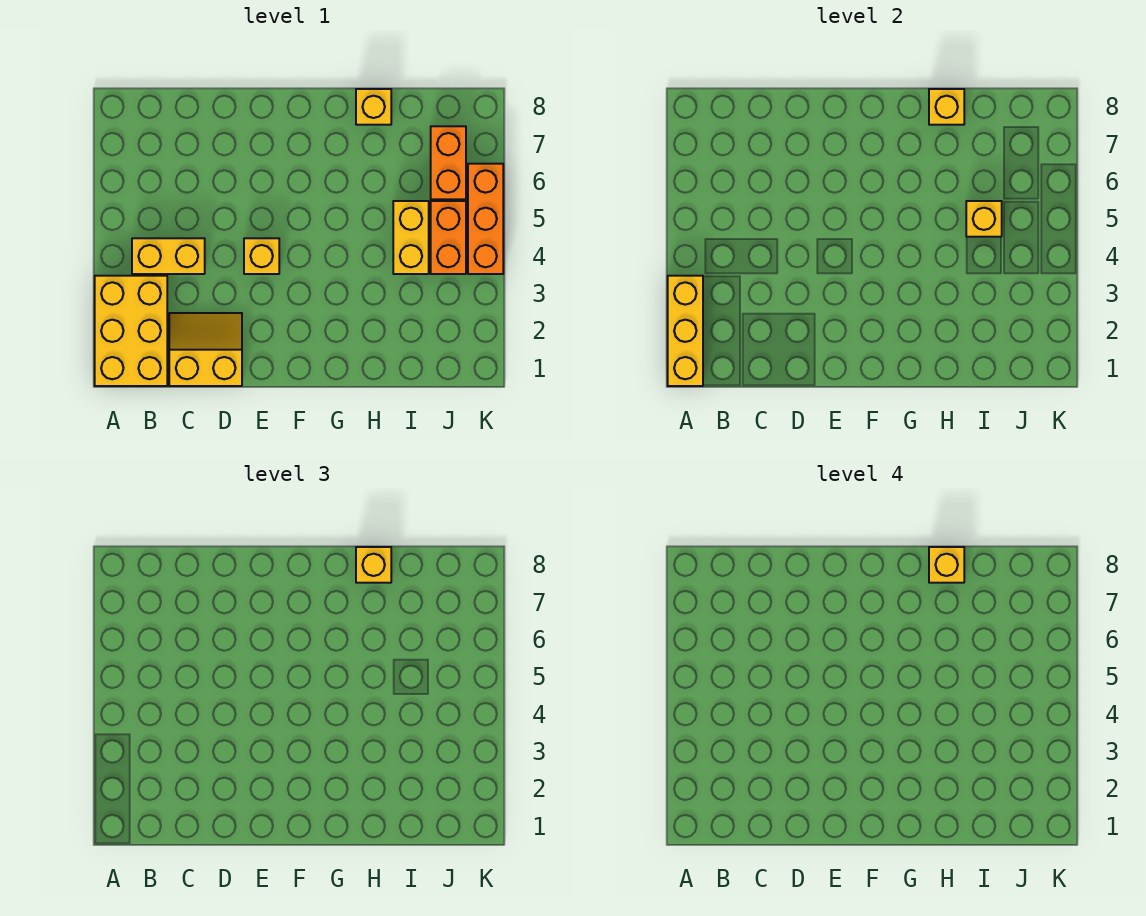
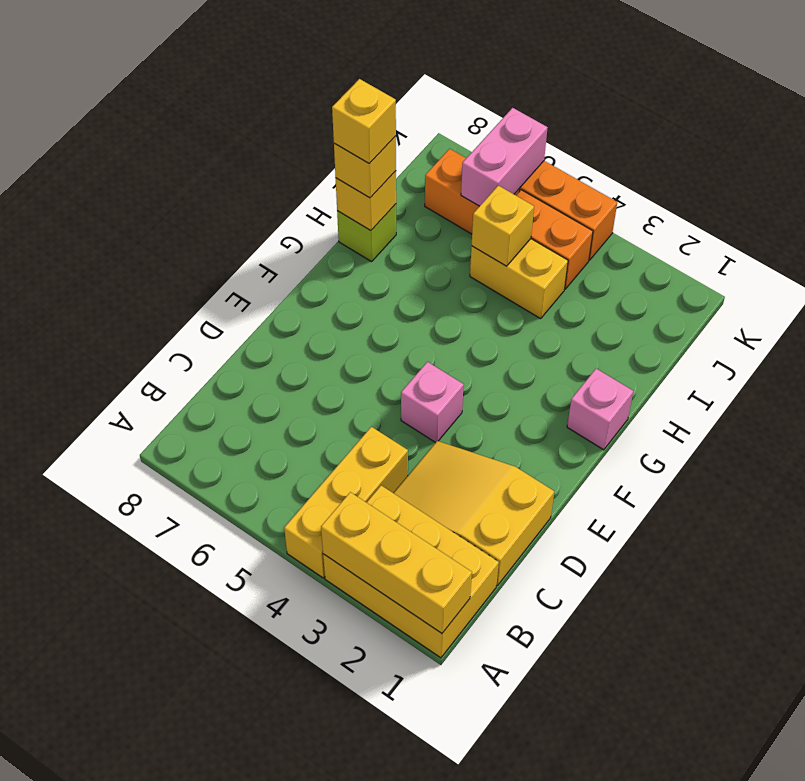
yellow brick B4:C4 level 1 -> yellow brick A4:C4 level 1
yellow slope C1:D2 level 1 top 1 -> yellow slope C1:D3 level 1 top 1
yellow brick E4 level 1 -> pink brick E4 level 1
none -> pink brick G1 level 1
yellow brick H8 level 1 -> lime brick H8 level 1
none -> pink brick J6:K6 level 2

